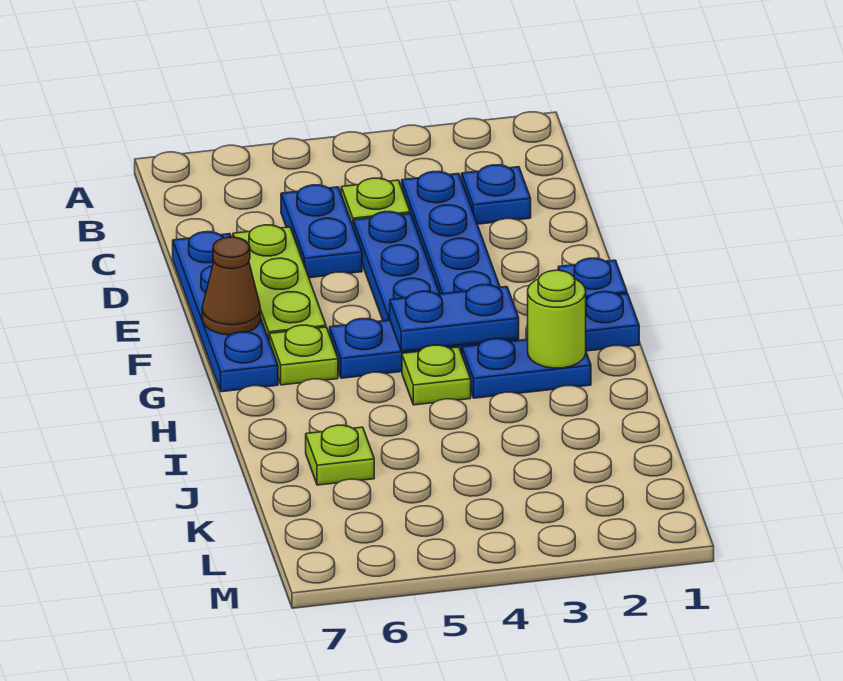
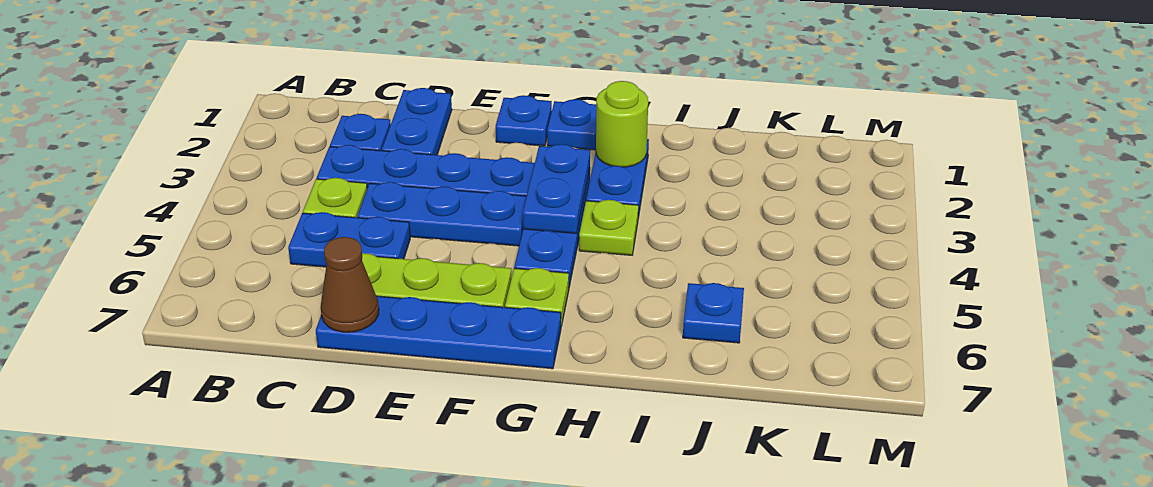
none -> blue plate D1:D2 level 1
brown cone F7 level 2 -> brown cone D7 level 2
lime plate J6 level 1 -> blue plate J6 level 1

